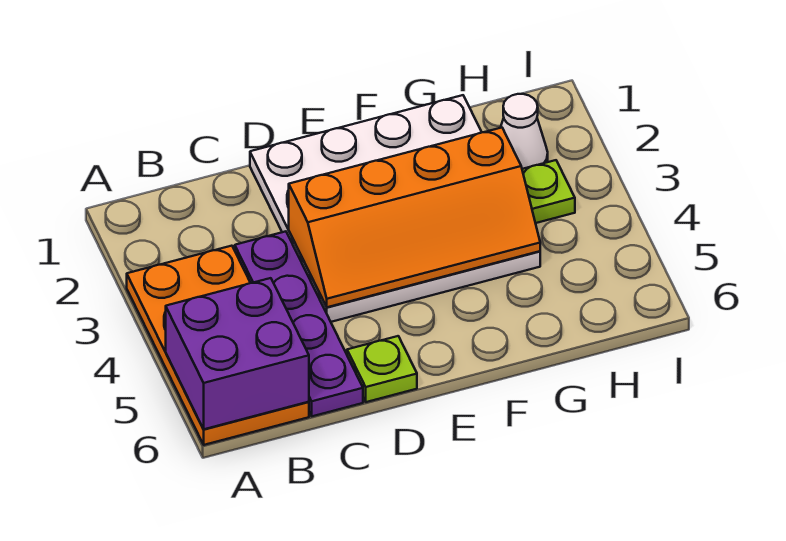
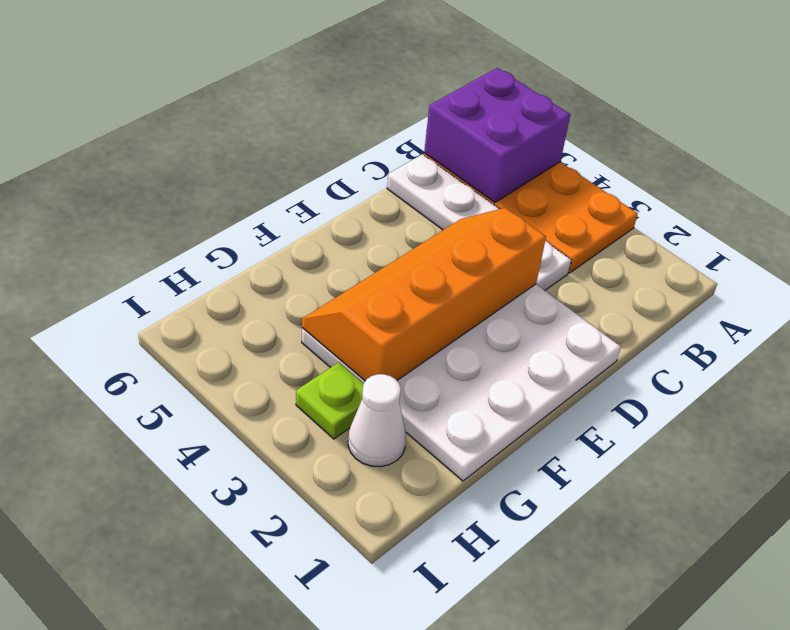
purple plate C3:C6 level 1 -> white plate C3:C6 level 1
lime plate D6 level 1 -> none

